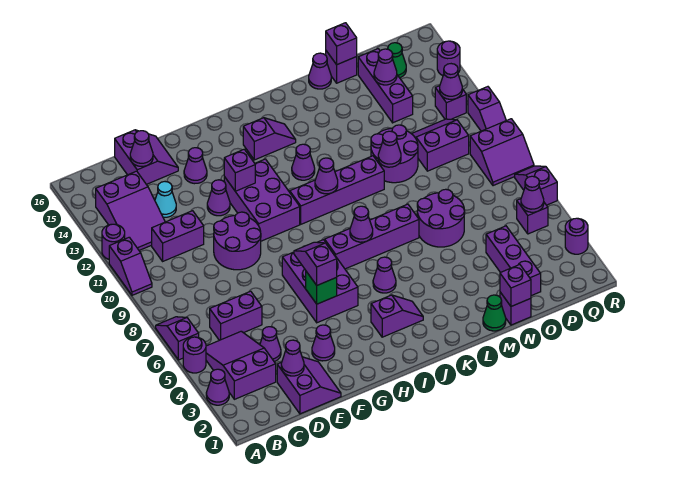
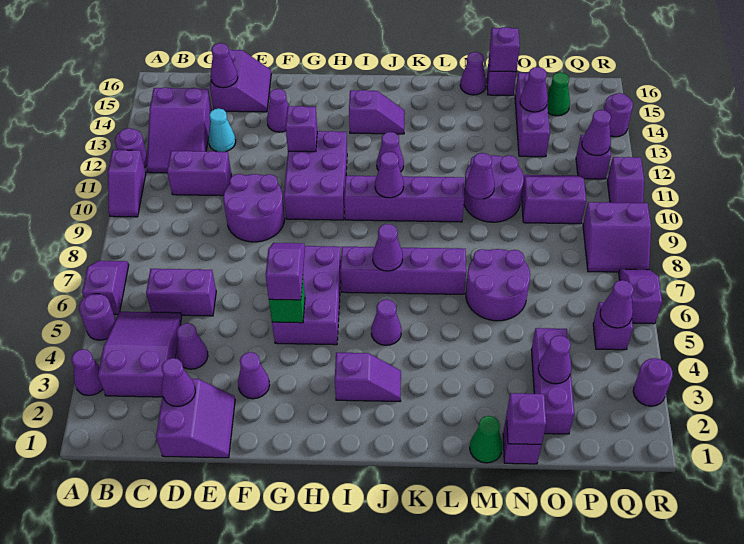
purple cone F12 level 1 -> purple cone O3 level 2

